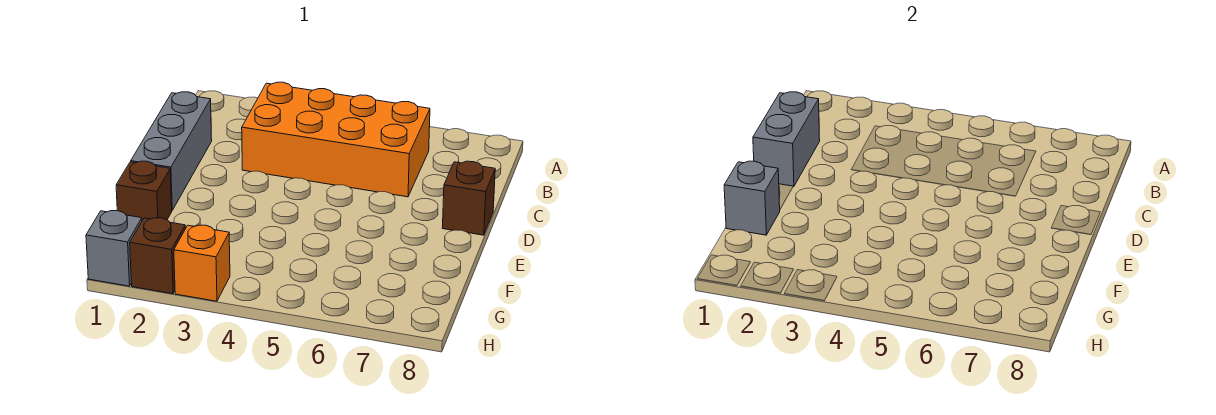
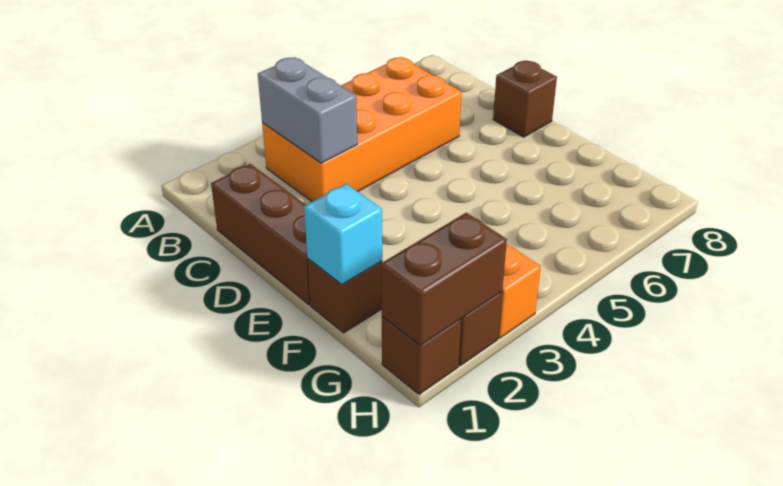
grey brick C1:E1 level 1 -> brown brick C1:E1 level 1
grey brick C1:D1 level 2 -> grey brick B3:C3 level 2
grey brick F1 level 2 -> cyan brick F1 level 2
grey brick H1 level 1 -> brown brick H1 level 1
none -> brown brick H1:H2 level 2

